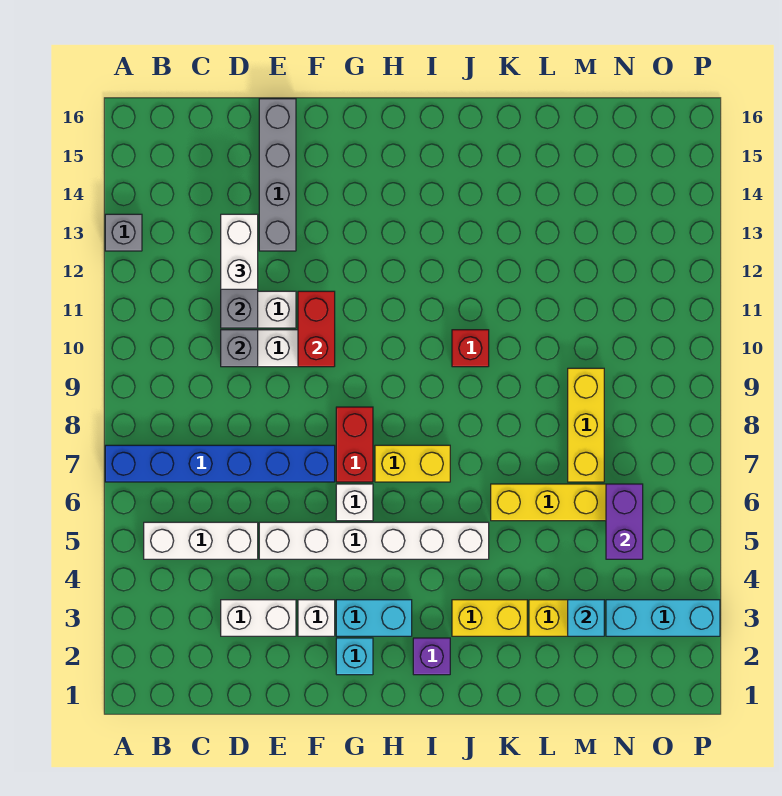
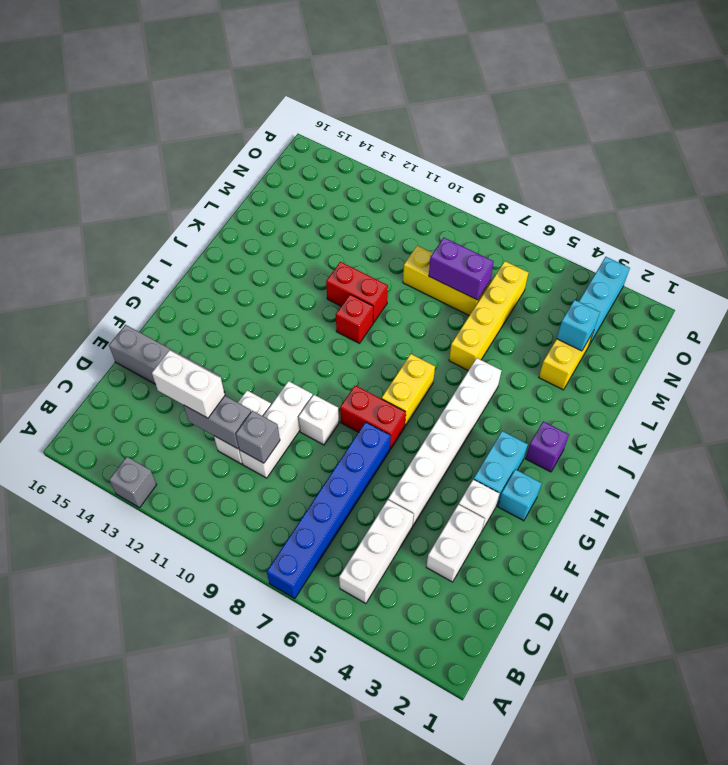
red brick F10:F11 level 2 -> red brick K10:K11 level 1
white brick G6 level 1 -> white brick F9 level 1
yellow brick J3:K3 level 1 -> none
purple brick N5:N6 level 2 -> purple brick M7:M8 level 2

